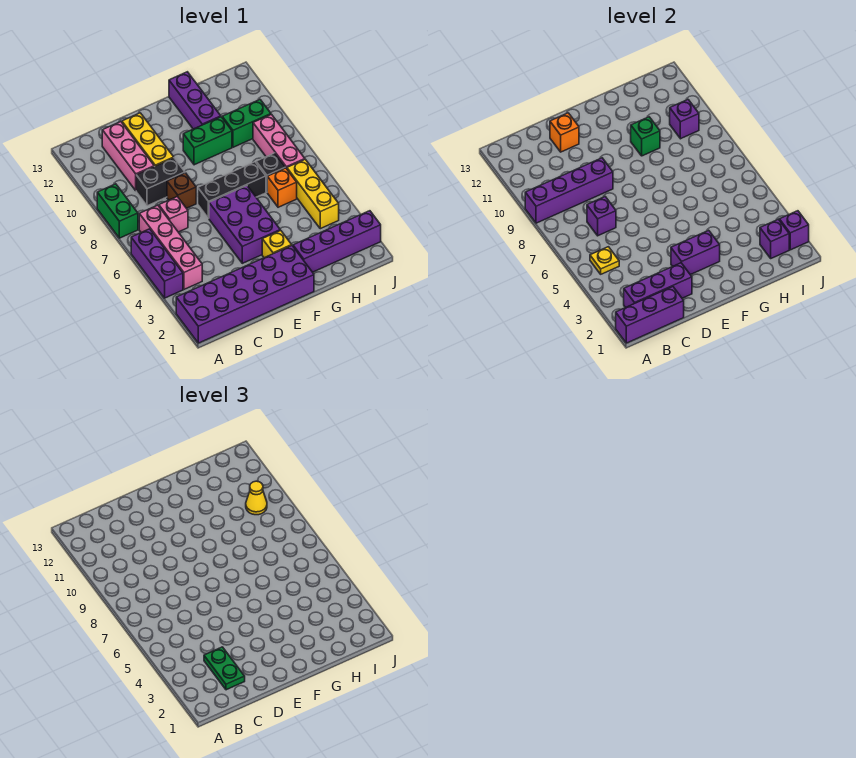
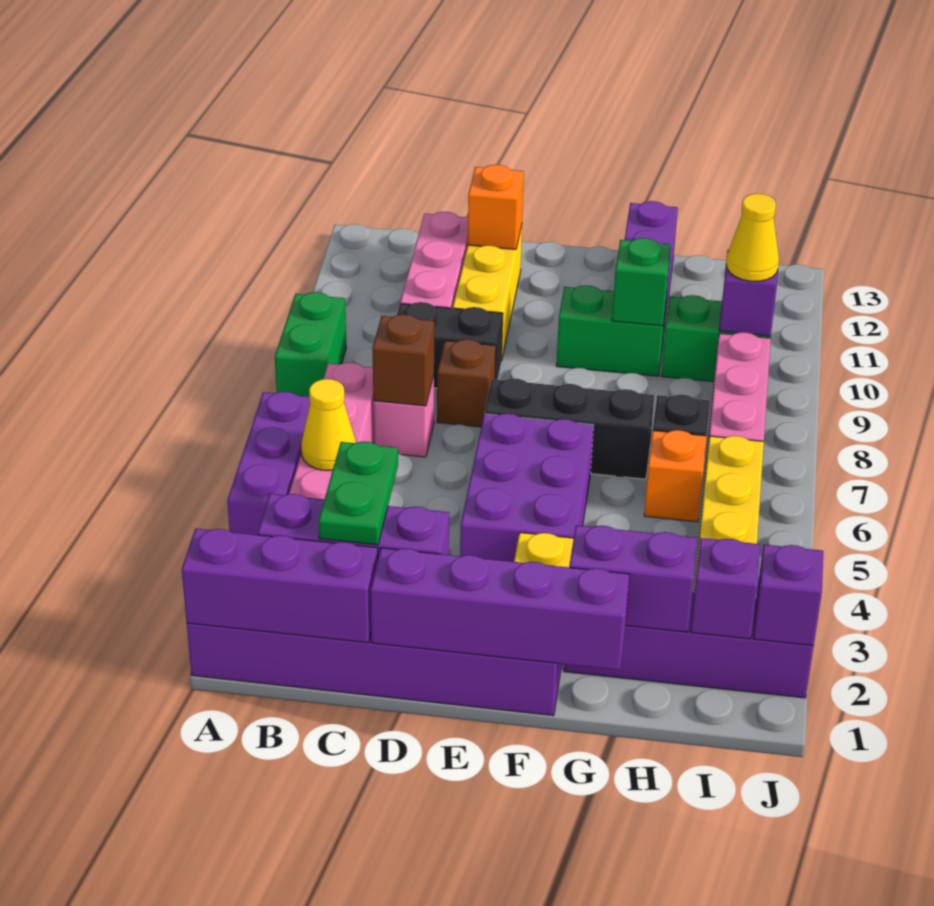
purple brick A9:D9 level 2 -> purple brick D1:G1 level 2
yellow plate B5 level 2 -> yellow cone B5 level 2
purple brick C7 level 2 -> brown brick C7 level 2
purple brick E3:F3 level 2 -> purple brick G2:H2 level 2

